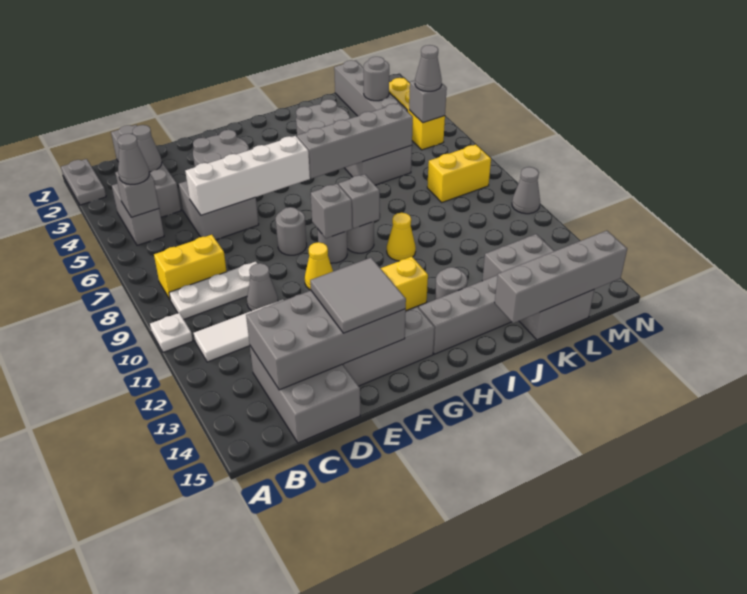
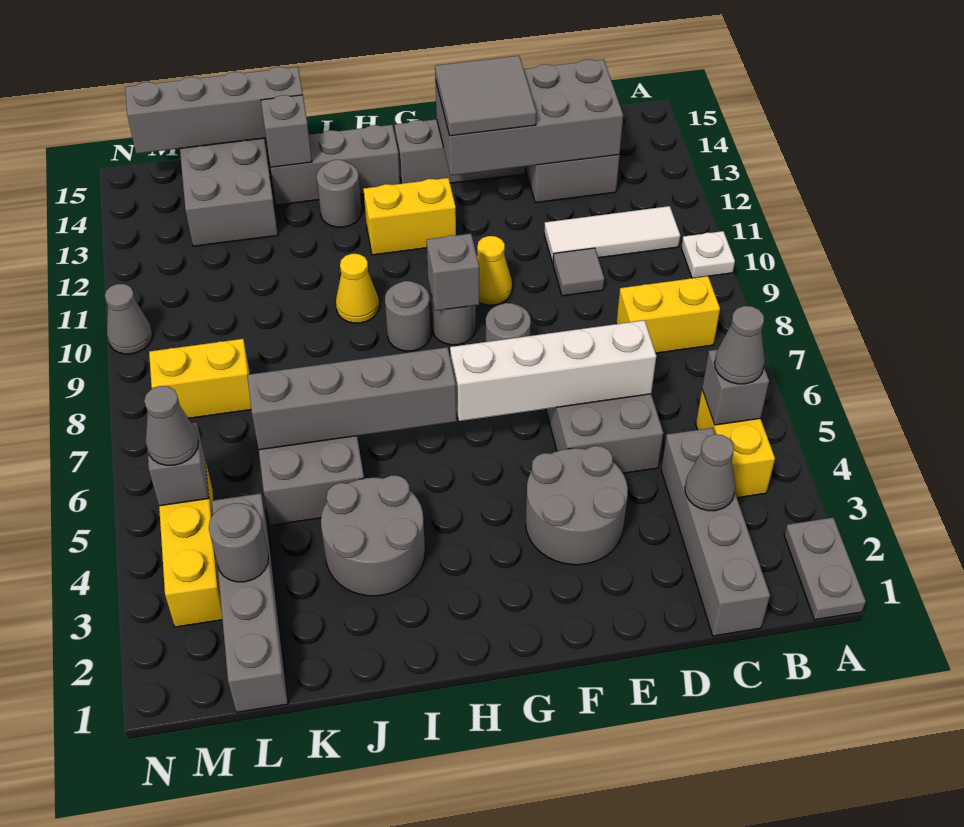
grey brick B4:B5 level 1 -> yellow brick B4:B5 level 1
white plate B9:D9 level 1 -> none
grey cone D10 level 1 -> grey tile D10 level 1
grey brick H9 level 2 -> grey brick J14 level 2

